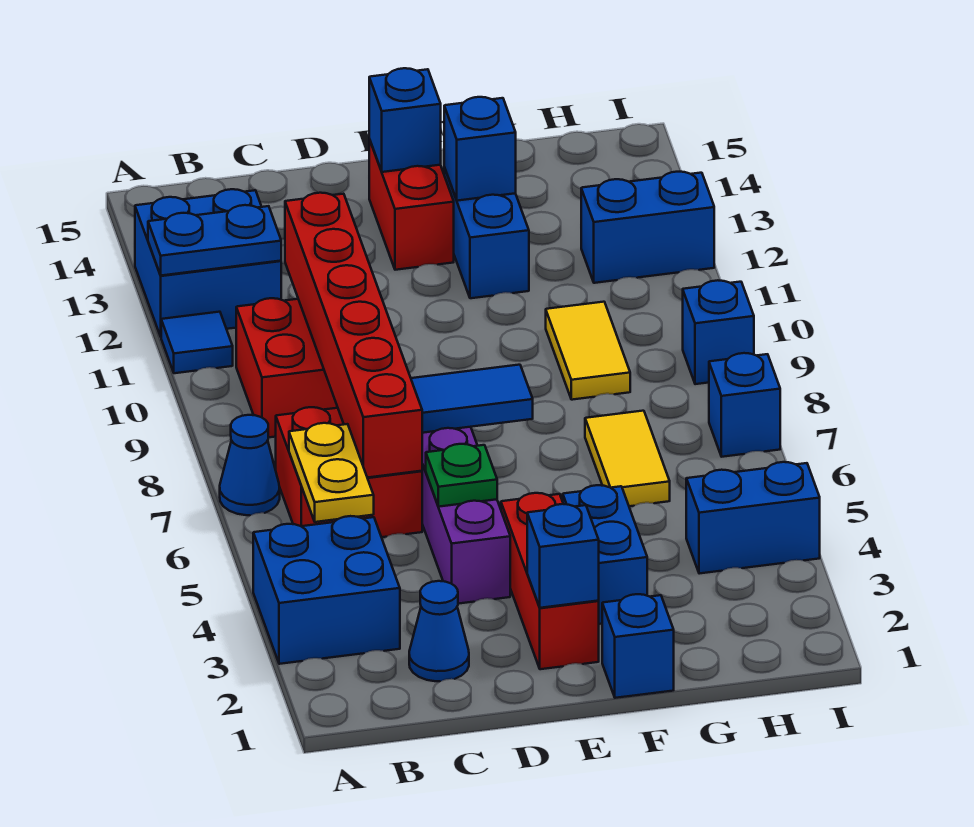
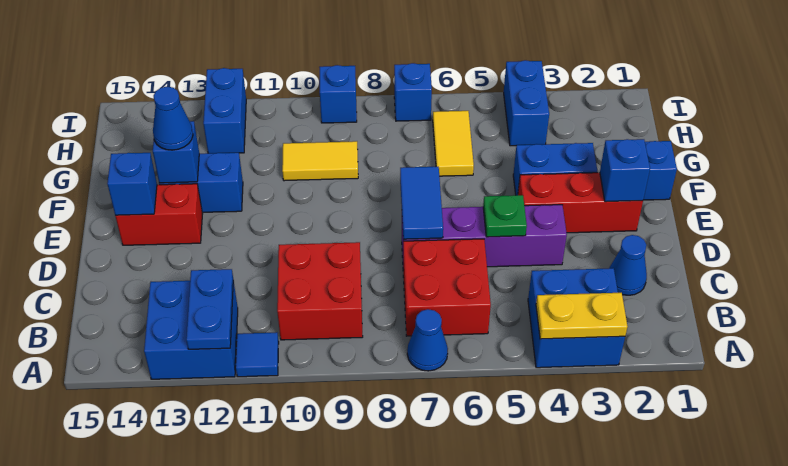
yellow plate B5:B6 level 2 -> yellow plate A3:A4 level 2
red brick C6:C11 level 2 -> none
none -> blue cone F13 level 3
yellow tile G6:G7 level 1 -> yellow tile G6:H6 level 1

